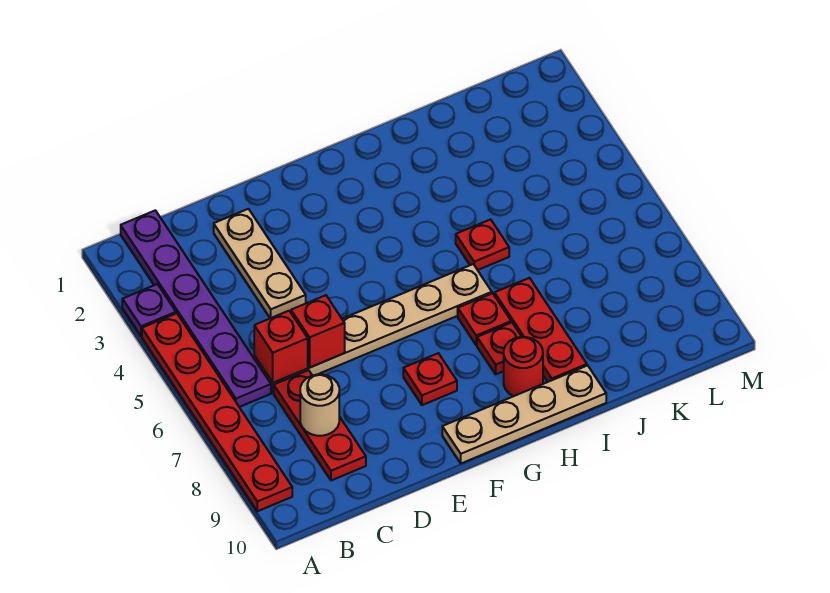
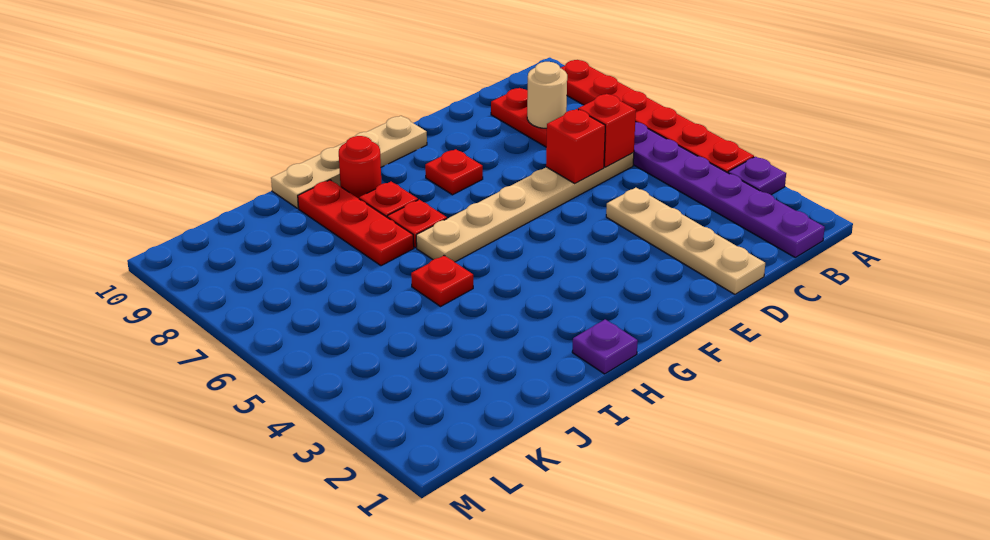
tan plate D2:D4 level 1 -> tan plate D1:D4 level 1
none -> purple plate H1 level 1

